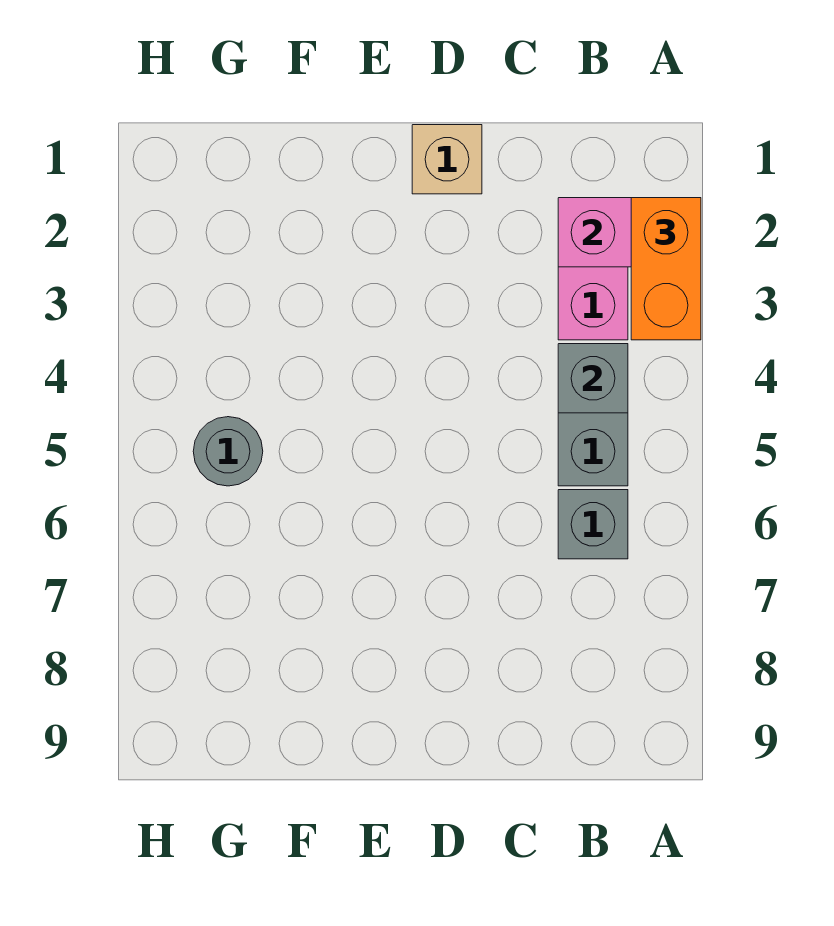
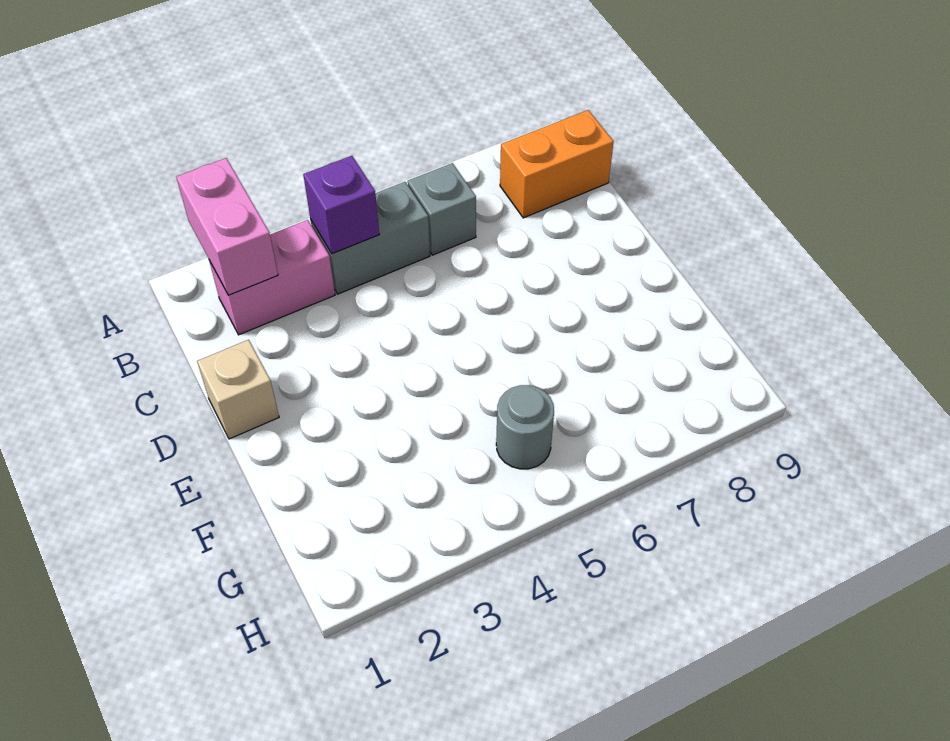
orange brick A2:A3 level 3 -> orange brick B8:B9 level 1
grey brick B4 level 2 -> purple brick B4 level 2

